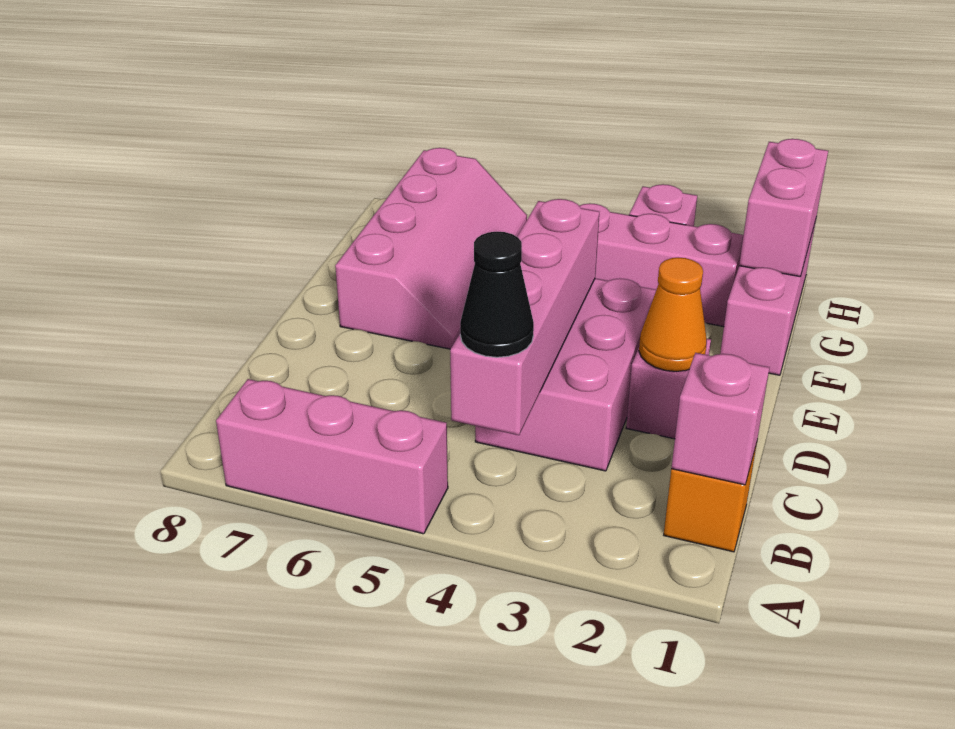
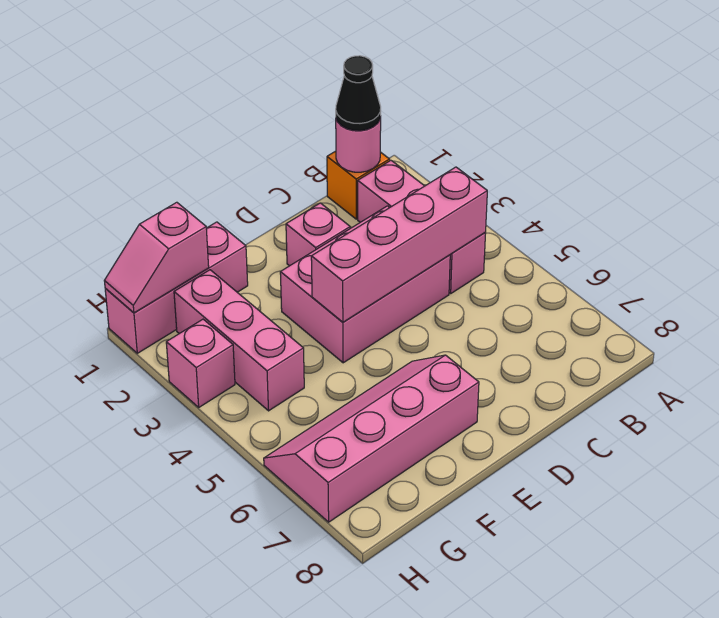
pink brick A5:A7 level 1 -> pink brick B2:B4 level 1
pink brick B1 level 2 -> pink round brick B1 level 2
black cone B4 level 3 -> black cone B1 level 3
orange cone D2 level 2 -> none
pink brick G1:H1 level 2 -> pink slope G1:H1 level 2 top G

